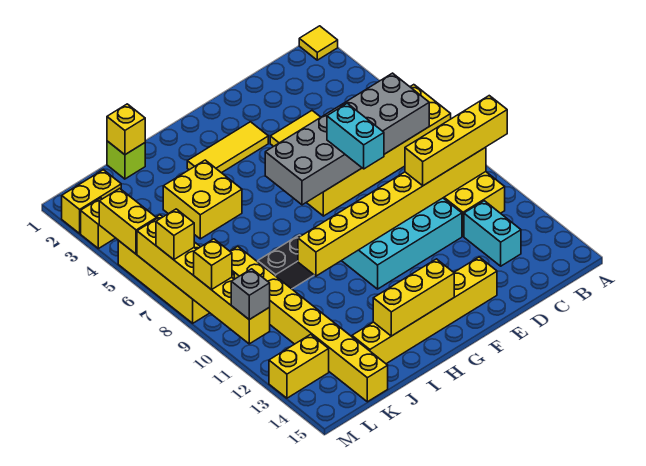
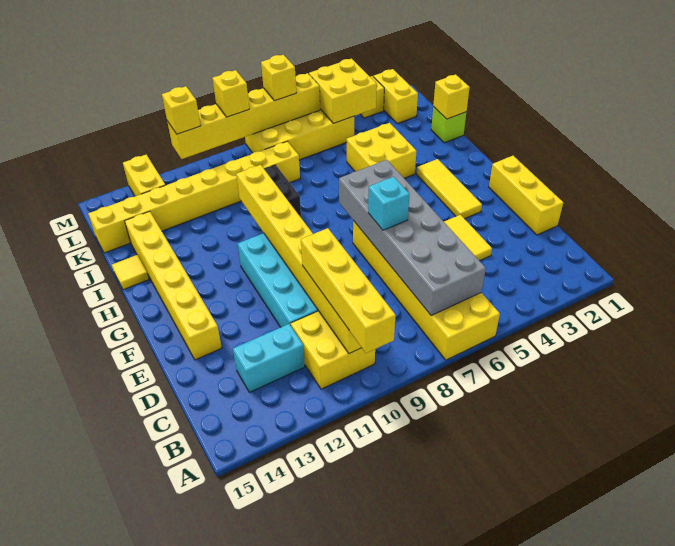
yellow tile A1 level 1 -> yellow tile I15 level 1
cyan brick E7:E8 level 3 -> cyan brick E7 level 3
yellow brick G14:I14 level 2 -> yellow brick D1:F1 level 1
yellow brick M4:M5 level 2 -> yellow brick L4:M5 level 2
grey brick M11 level 3 -> yellow brick M11 level 3

